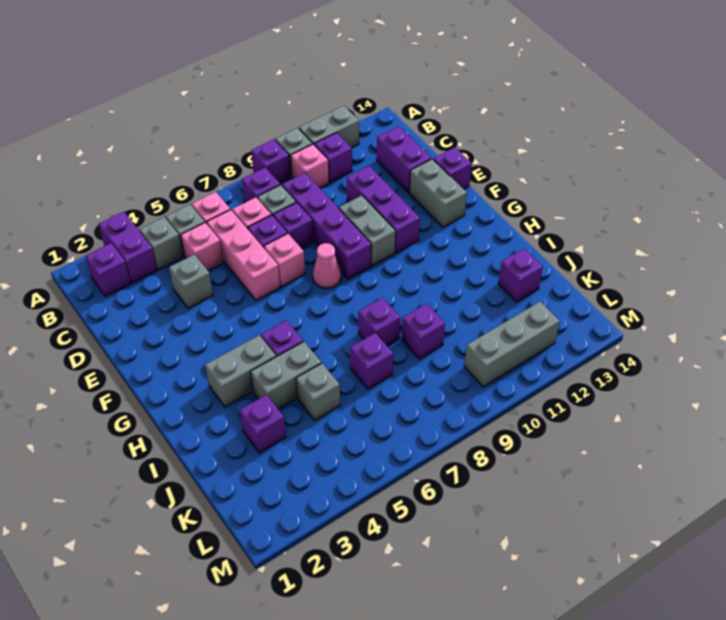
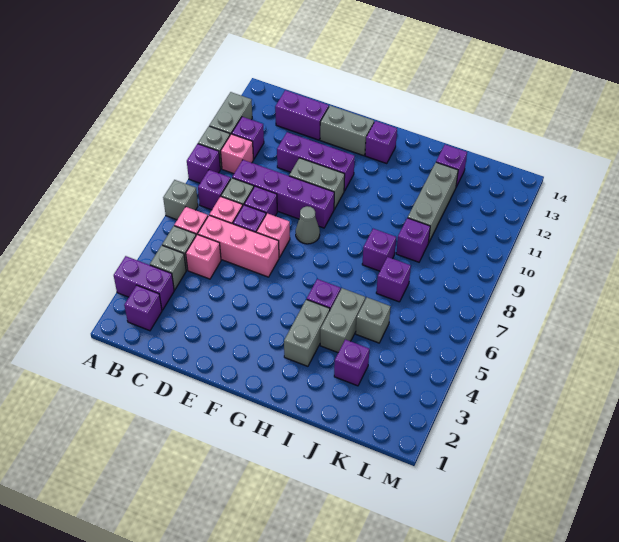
grey brick D4 level 1 -> grey brick A7 level 1
purple brick E14 level 1 -> purple brick G13 level 1
pink cone F8 level 1 -> grey cone F8 level 1
grey brick L10:L12 level 1 -> grey brick J10:J12 level 1

